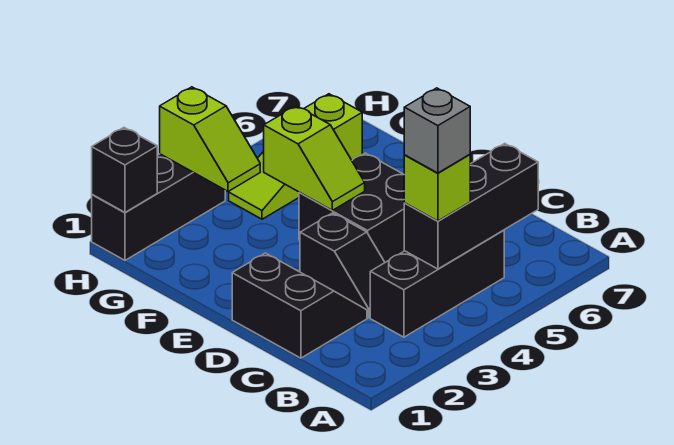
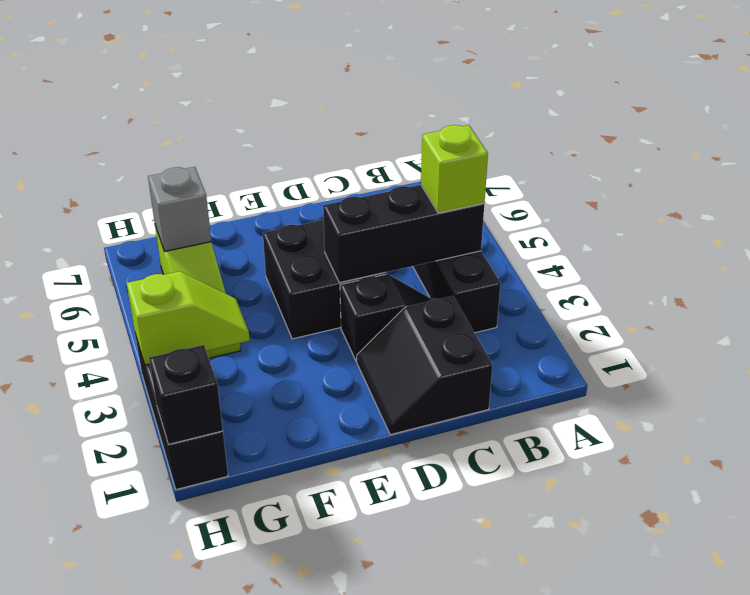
black brick B4:B6 level 2 -> black brick B4:D4 level 2
grey brick B4 level 4 -> grey brick G6 level 2
black slope C1:D2 level 1 top 1 -> black slope C1:D2 level 1 top C
lime slope E4:F4 level 2 top F -> none

